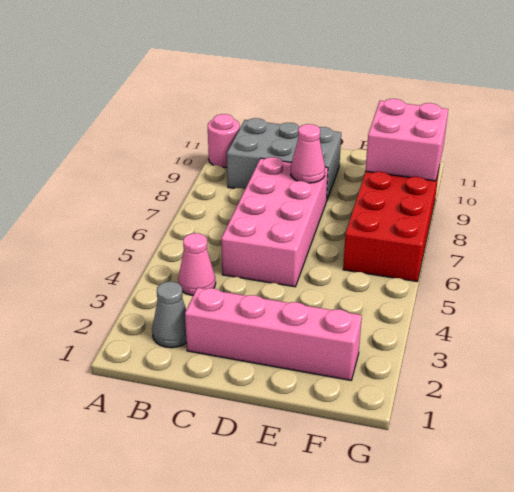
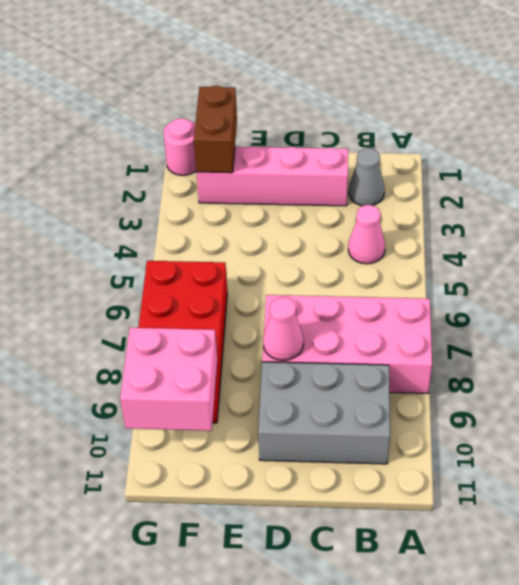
pink round brick A10 level 1 -> pink round brick G1 level 1
pink brick C5:D8 level 1 -> pink brick A7:D8 level 1
none -> brown brick F1:F2 level 2

